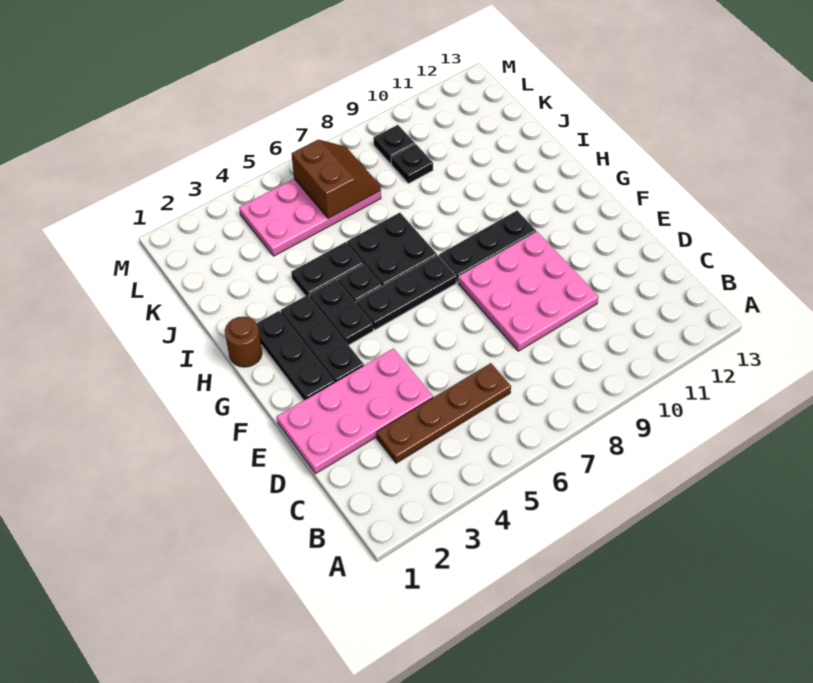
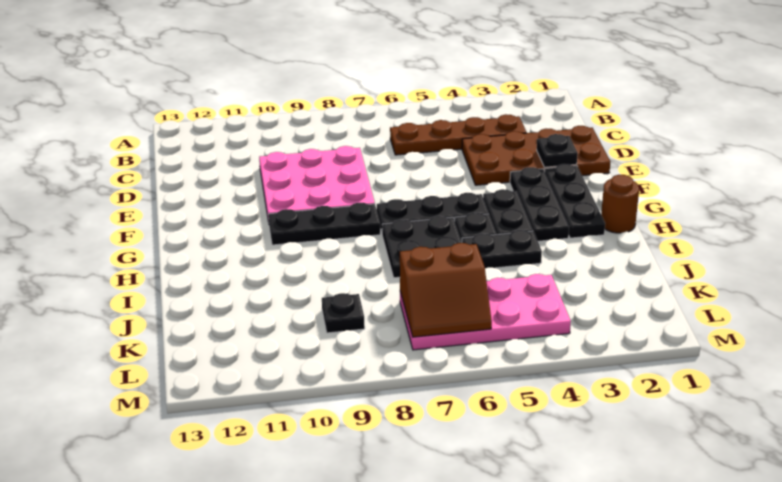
pink plate D1:E4 level 1 -> brown plate D1:E4 level 1
brown slope K6:L7 level 2 top 6 -> brown slope K6:L7 level 2 top K
black plate L9 level 1 -> black plate E2 level 2

